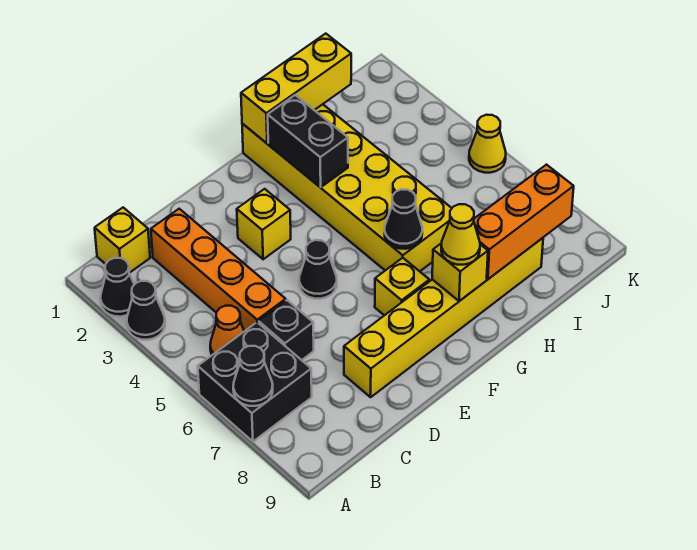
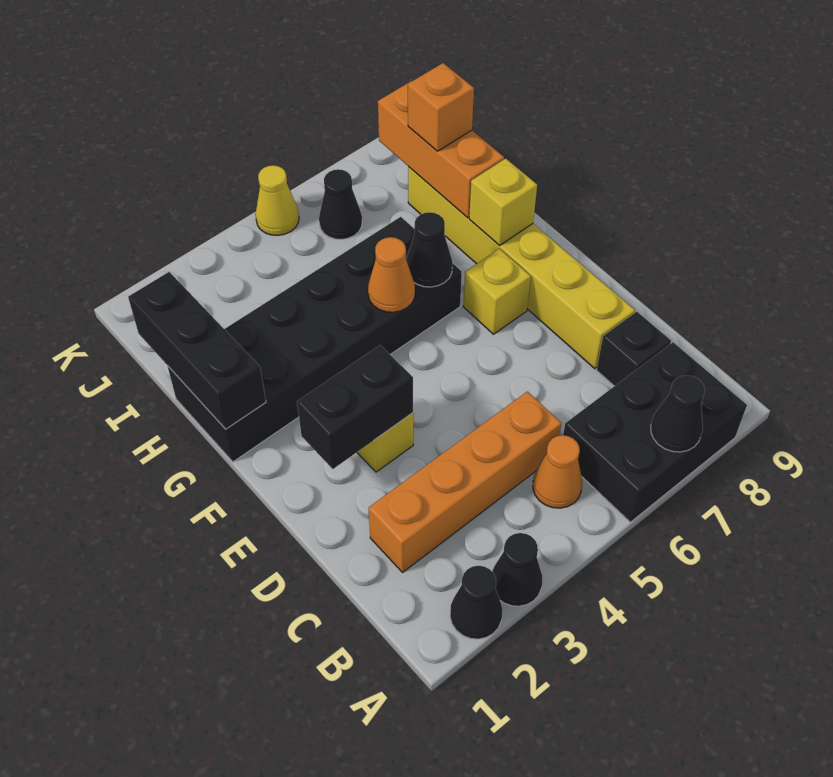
black brick A6:B7 level 1 -> black brick A6:B8 level 1
yellow brick B1 level 1 -> none
black brick C6 level 1 -> black brick C8 level 1
black cone E5 level 1 -> black cone J6 level 1
yellow brick G1:H6 level 1 -> black brick G1:H6 level 1
yellow brick G1:I1 level 2 -> black brick G1:I1 level 2
black brick G2:G3 level 2 -> black brick E2:E3 level 2
none -> orange cone G5 level 2
yellow cone G8 level 3 -> none
none -> orange brick I8 level 3

